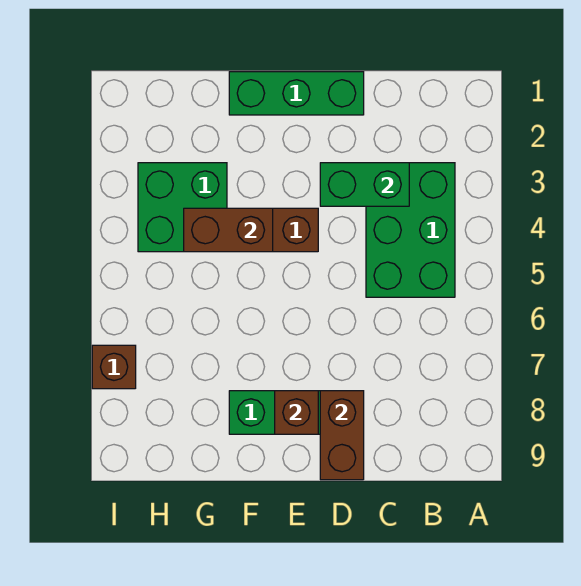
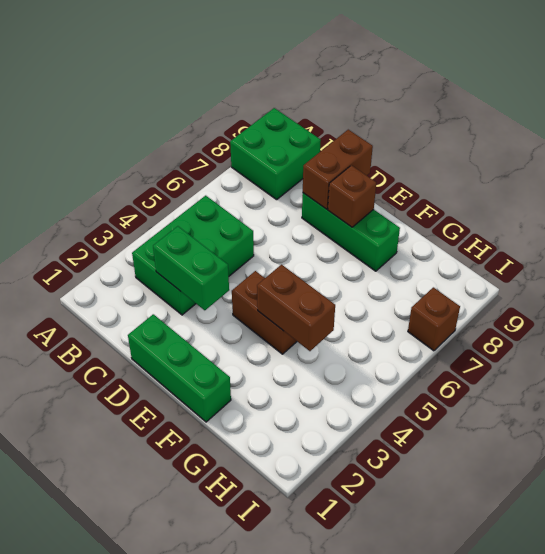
green brick G3:H4 level 1 -> green brick A8:B9 level 1

